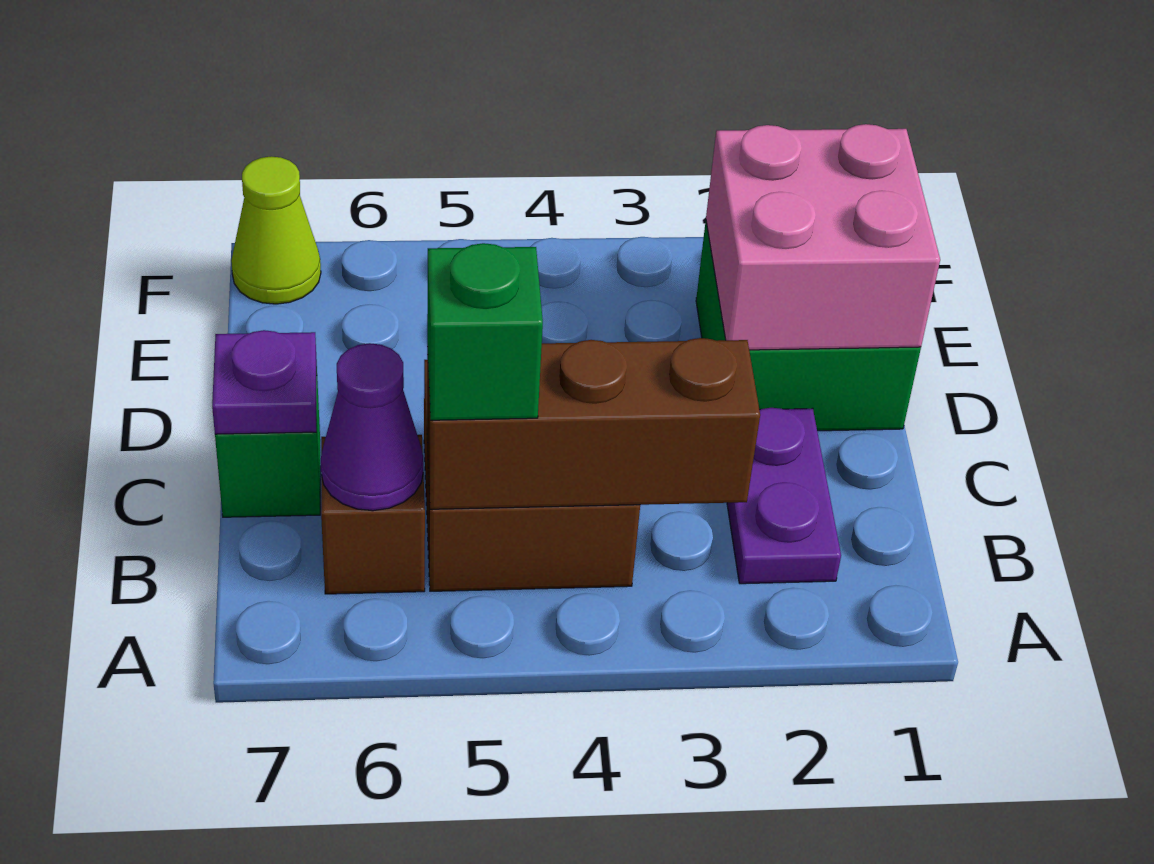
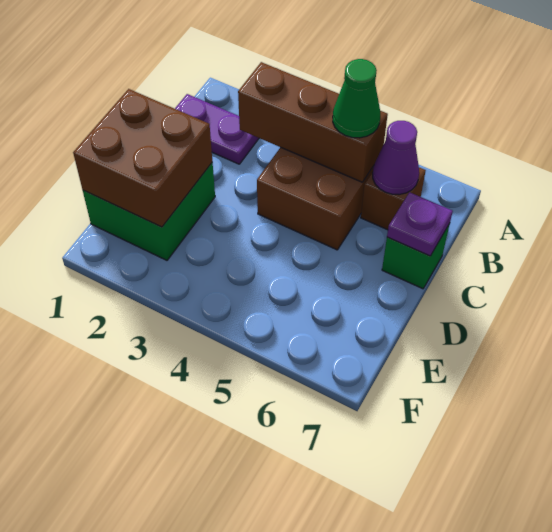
purple plate B2:C2 level 1 -> purple plate B1:B2 level 1
green brick B5 level 3 -> green cone B5 level 3
pink brick D1:E2 level 2 -> brown brick D1:E2 level 2
lime cone F7 level 1 -> none

